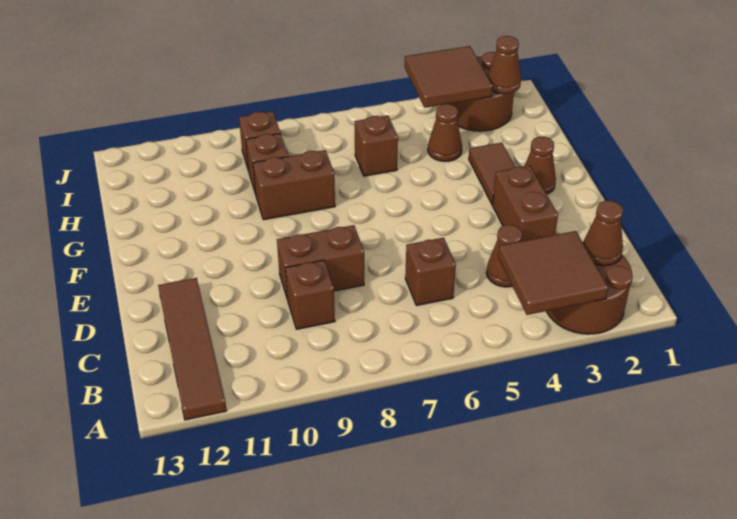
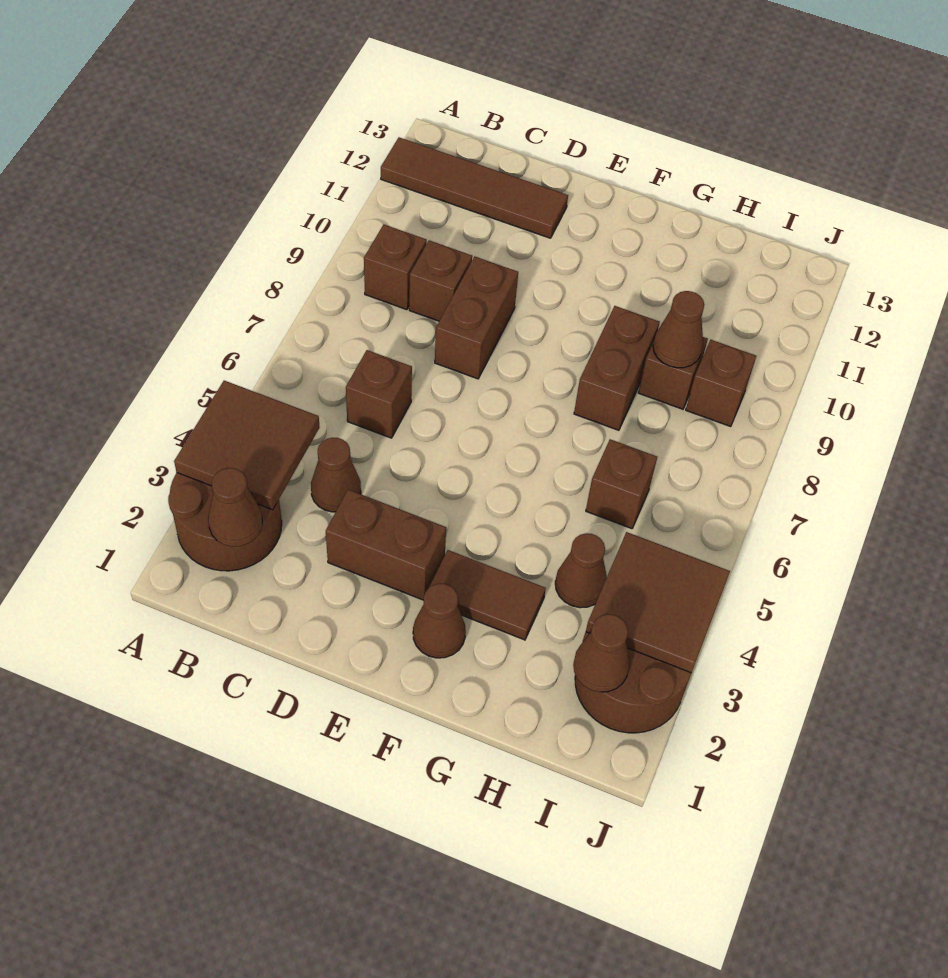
none -> brown brick B9 level 1
none -> brown cone H9 level 2

